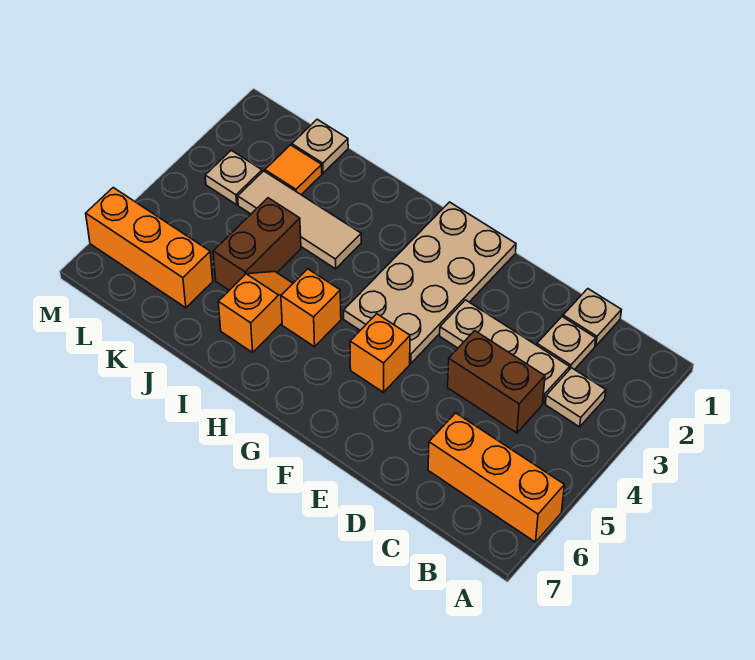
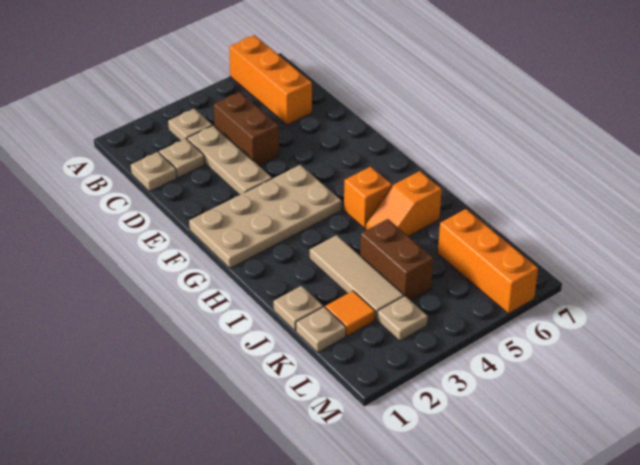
orange brick F5 level 1 -> none
none -> tan plate J1 level 1
brown brick J4:J5 level 1 -> brown brick J4:K4 level 1

